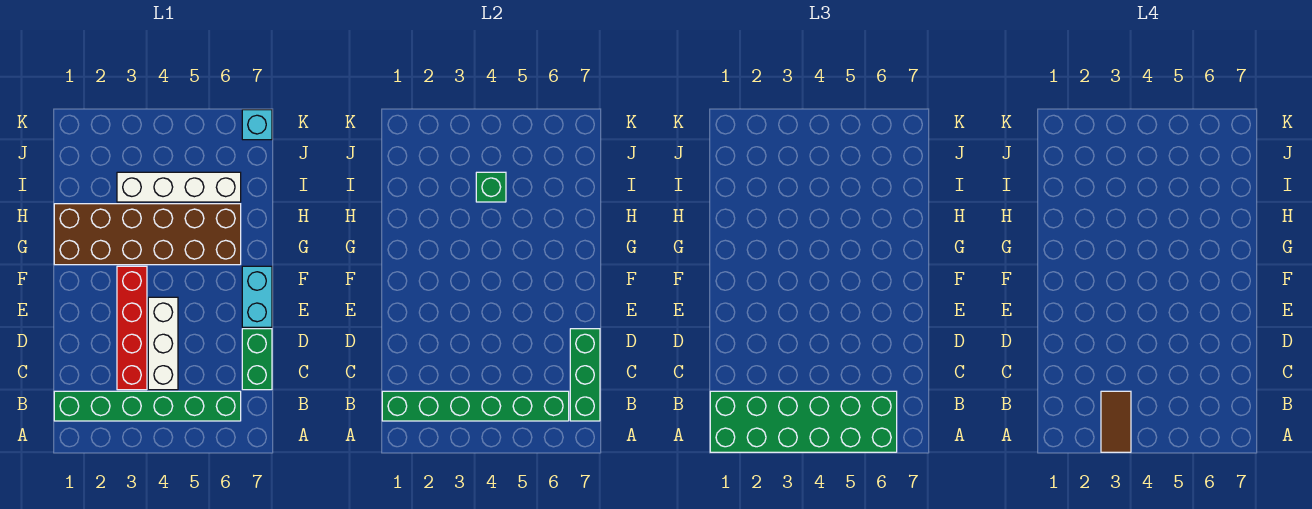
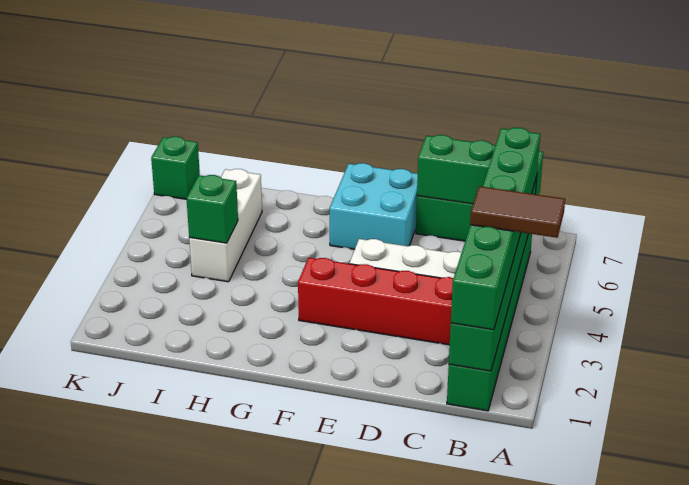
green brick A1:B6 level 3 -> green brick B1:B6 level 3
cyan brick E7:F7 level 1 -> cyan brick E6:F7 level 1
brown brick G1:H6 level 1 -> none
white brick I3:I6 level 1 -> white brick I4:I6 level 1
cyan brick K7 level 1 -> green brick K7 level 1

